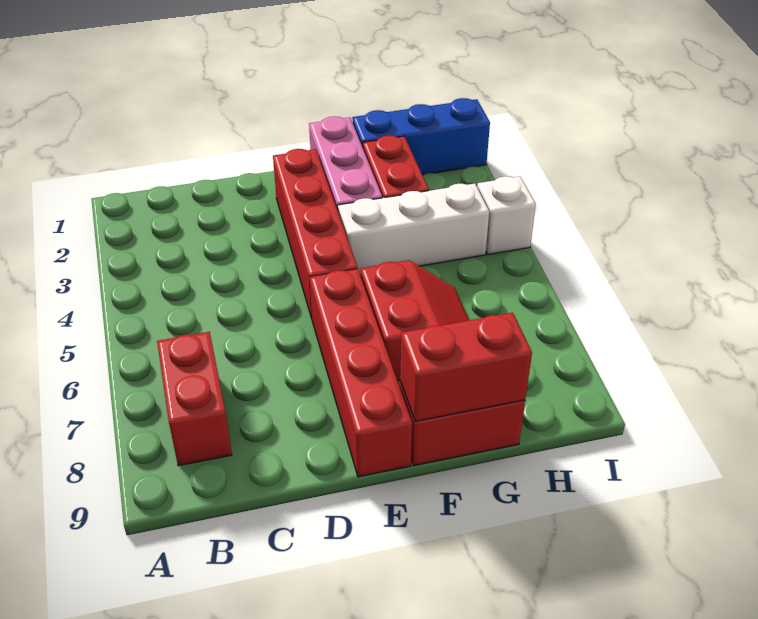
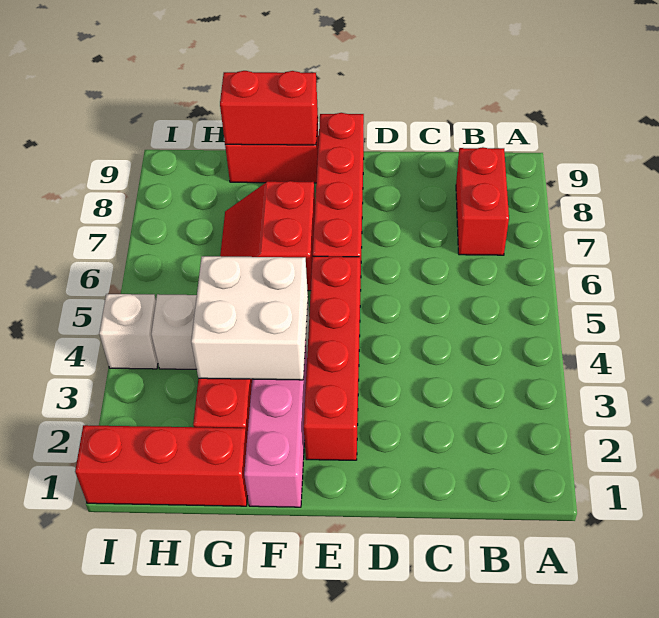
none -> white brick F3:G4 level 2
blue brick G1:I1 level 1 -> red brick G1:I1 level 1

